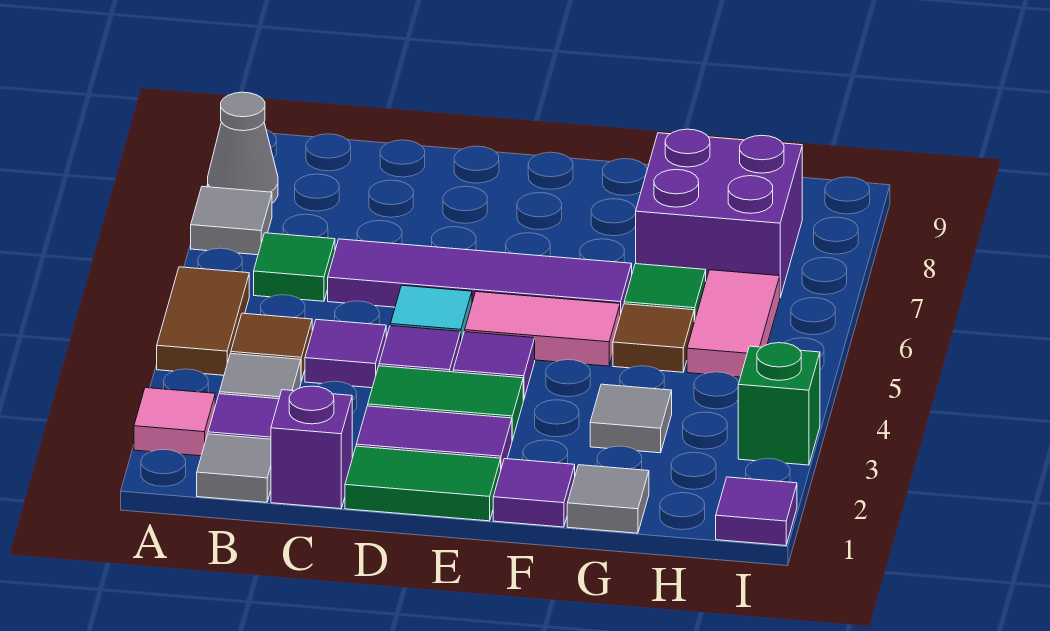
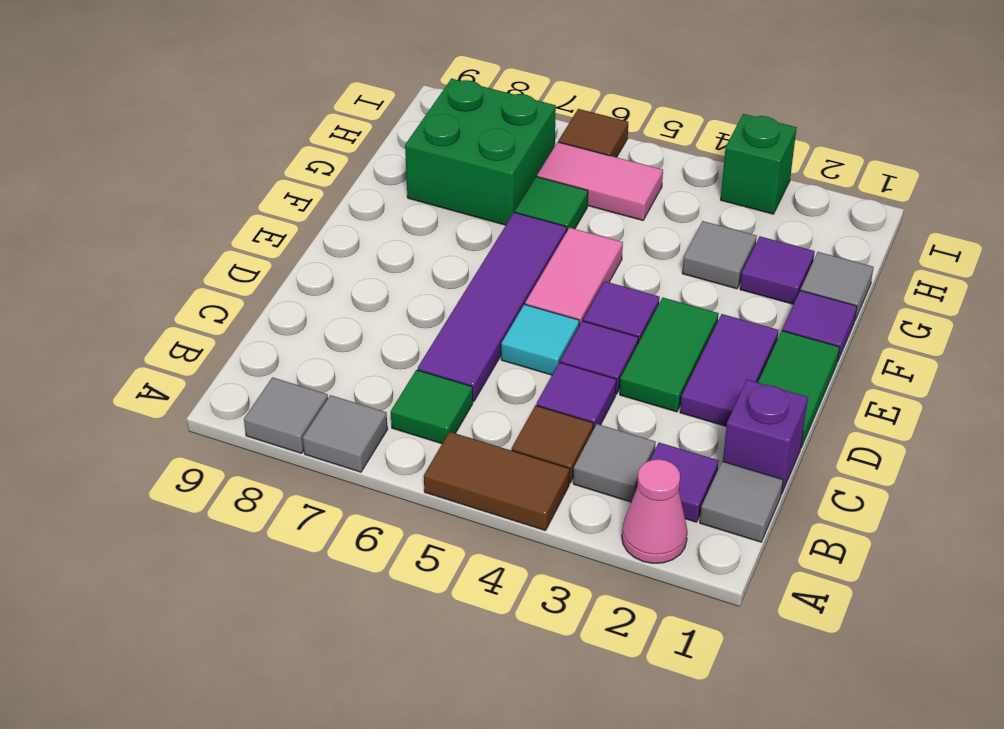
pink tile A2 level 1 -> pink cone A2 level 1
grey cone A8 level 1 -> grey tile A8 level 1
brown tile G5 level 1 -> brown tile I6 level 1
purple brick G7:H8 level 1 -> green brick G7:H8 level 1
purple tile I1 level 1 -> purple tile G2 level 1

